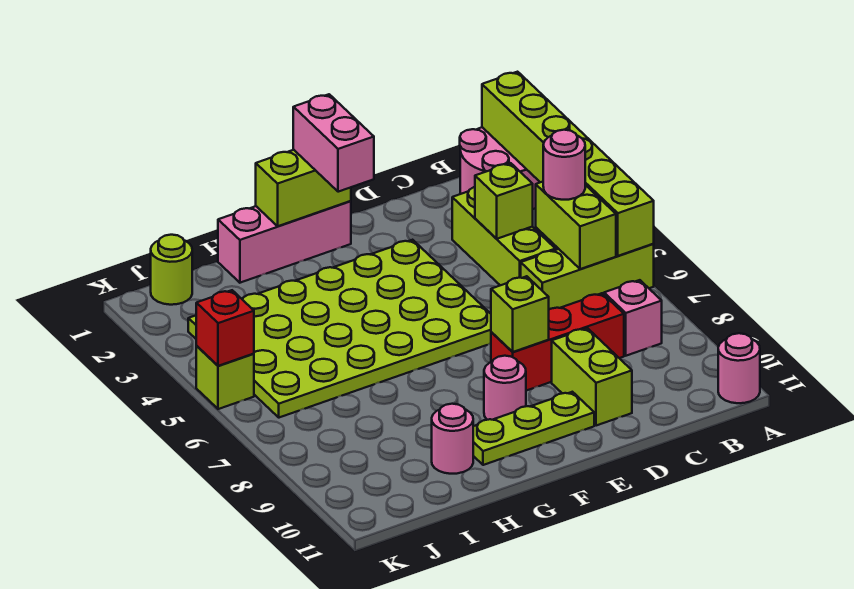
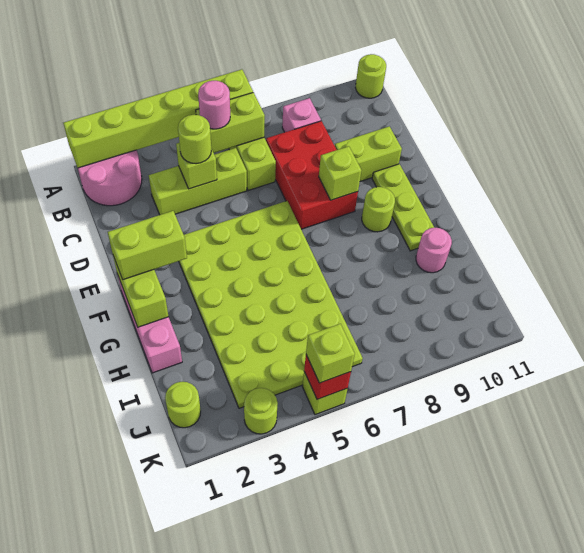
pink round brick A11 level 1 -> lime round brick A11 level 1
none -> lime round brick C4 level 3
red brick C8:E8 level 1 -> red brick C7:E8 level 1
pink brick F1:F2 level 3 -> lime brick F1:F2 level 3
pink round brick F9 level 1 -> lime round brick F9 level 1
none -> lime round brick K3 level 1
none -> lime brick K5 level 3

